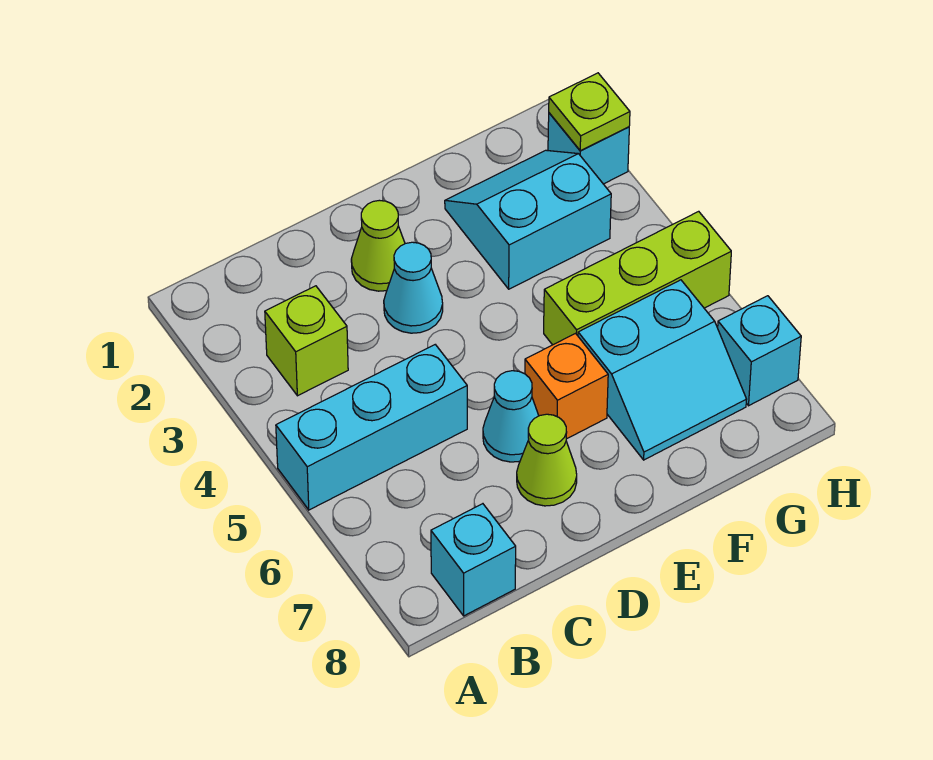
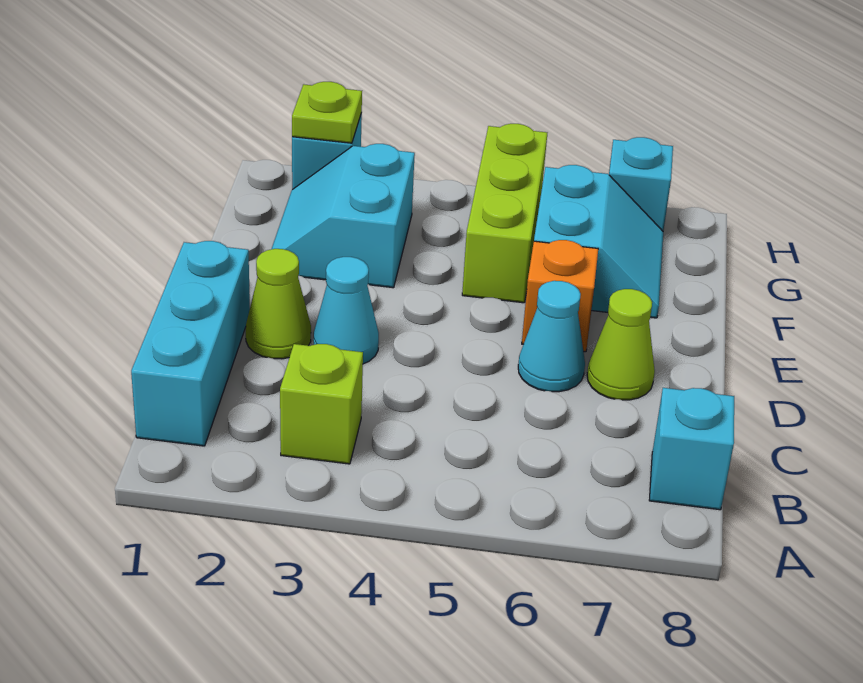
cyan brick A5:C5 level 1 -> cyan brick B1:D1 level 1

